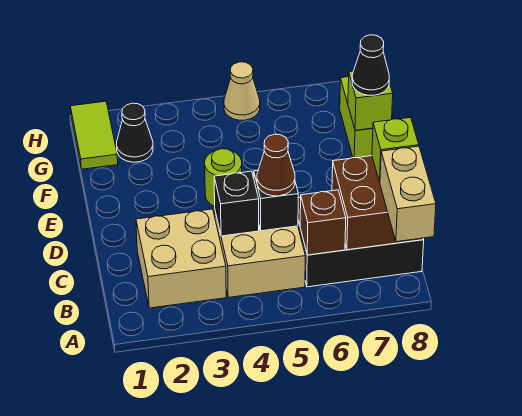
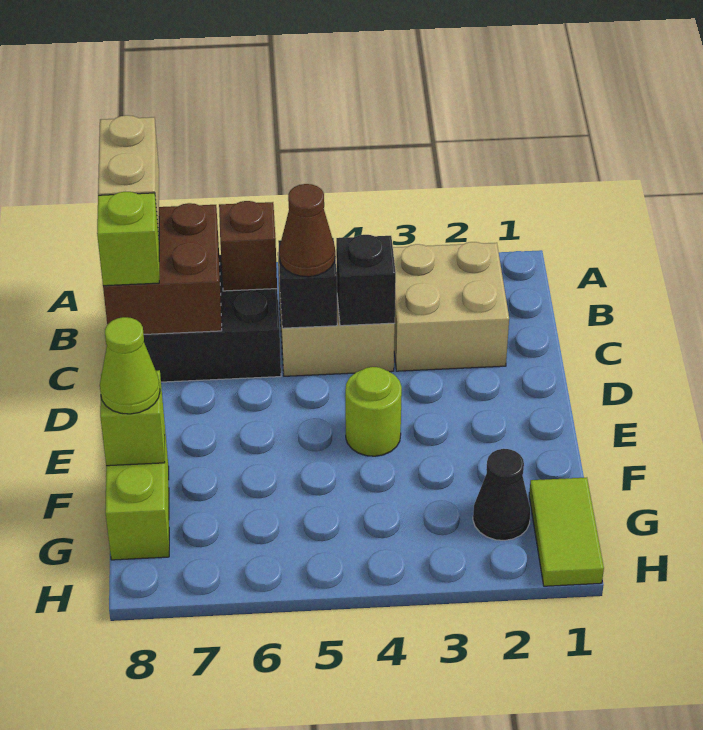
black cone F8 level 3 -> lime cone F8 level 3
tan cone H5 level 1 -> none

